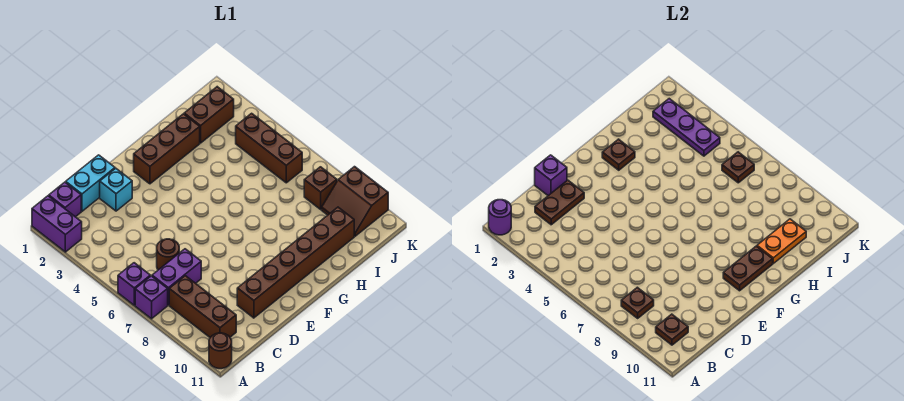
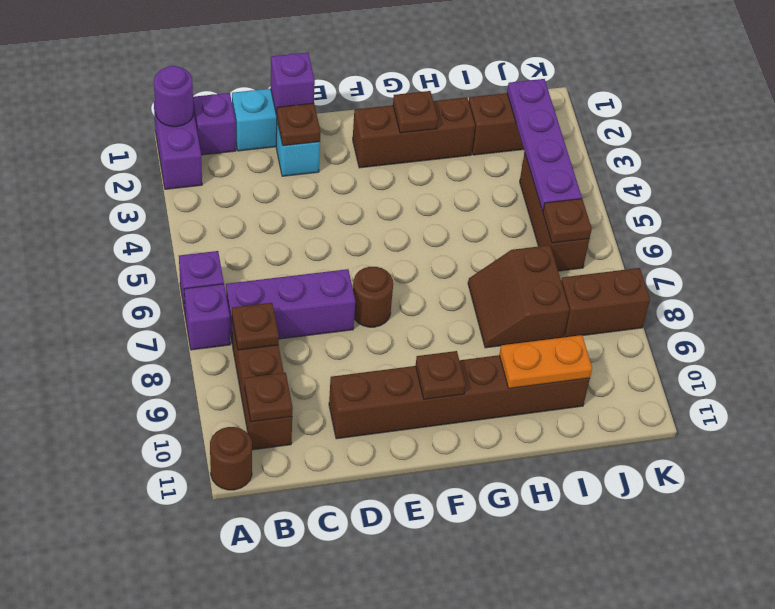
purple brick B7:C7 level 1 -> purple brick B7:D7 level 1
brown plate C2:D2 level 2 -> brown plate D2 level 2
brown round brick C6 level 1 -> brown round brick E7 level 1
brown plate F10:G10 level 2 -> brown plate F10 level 2
purple plate J2:J4 level 2 -> purple plate J2:J5 level 2
brown brick J8 level 1 -> brown brick J8:K8 level 1
brown slope J9:K10 level 1 top K -> brown slope H7:I8 level 1 top I

